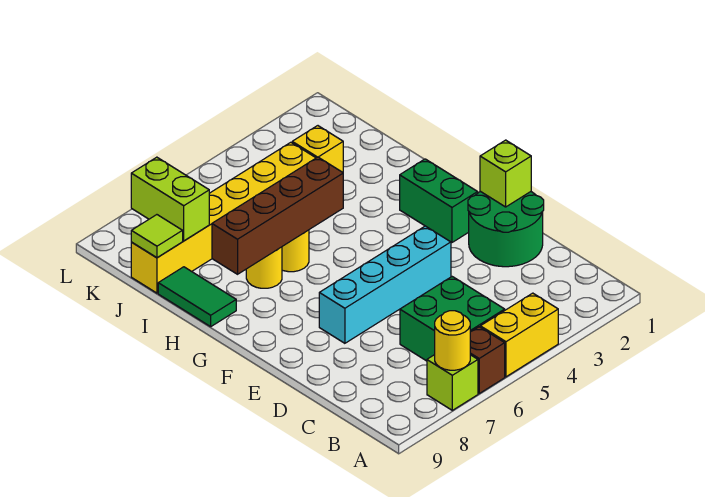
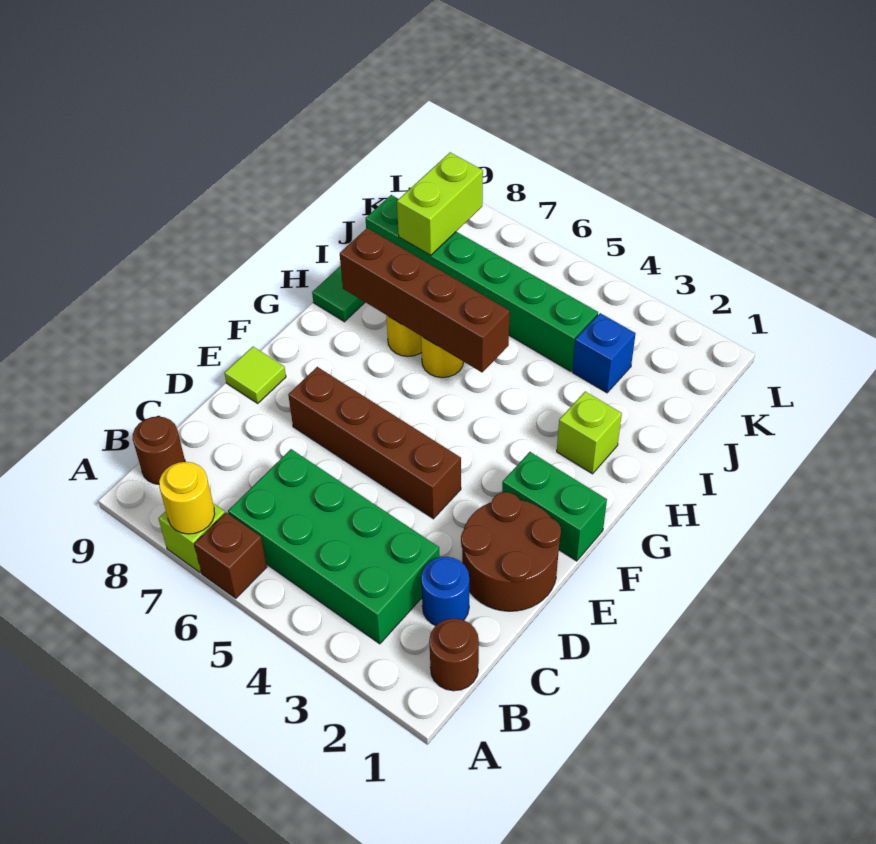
yellow brick A4:A5 level 1 -> none
none -> brown round brick B1 level 1
green brick B5:C6 level 1 -> green brick B3:C6 level 1
none -> brown round brick B9 level 1
none -> blue round brick C2 level 1
green round brick D1:E2 level 1 -> brown round brick D1:E2 level 1
lime brick E1 level 2 -> lime brick H2 level 1
cyan brick E4:E7 level 1 -> brown brick E4:E7 level 1
green brick F2:G2 level 1 -> green brick F1:F2 level 1
yellow brick J3 level 1 -> blue brick J3 level 1
yellow brick J4:J9 level 1 -> green brick J4:J9 level 1
lime tile J9 level 2 -> lime tile E9 level 1

